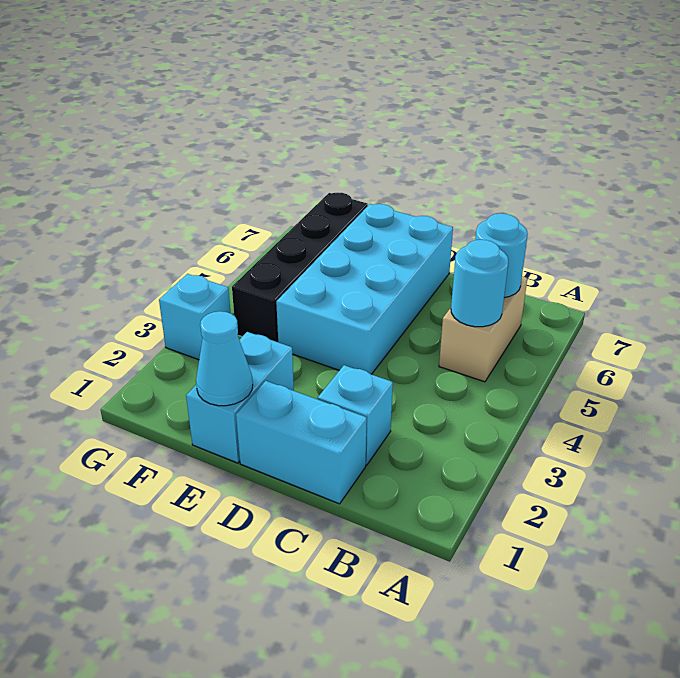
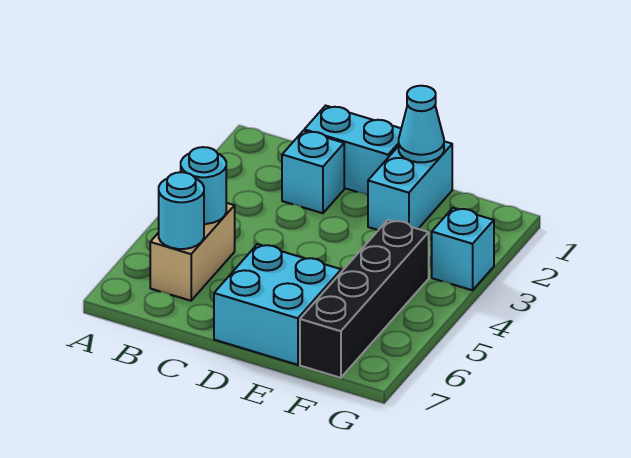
cyan brick D4:E7 level 1 -> cyan brick D6:E7 level 1

